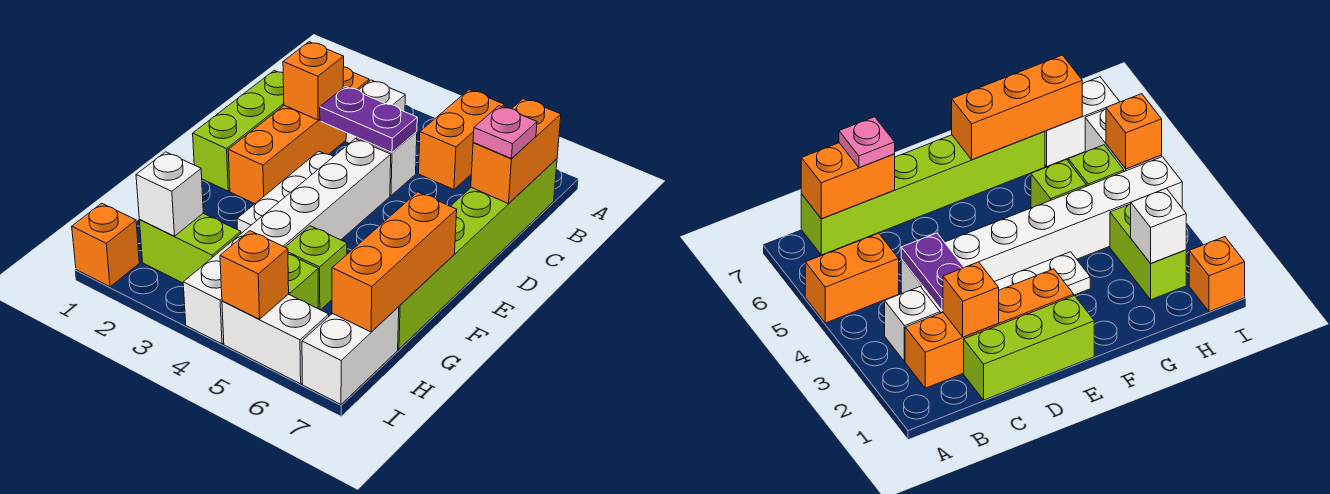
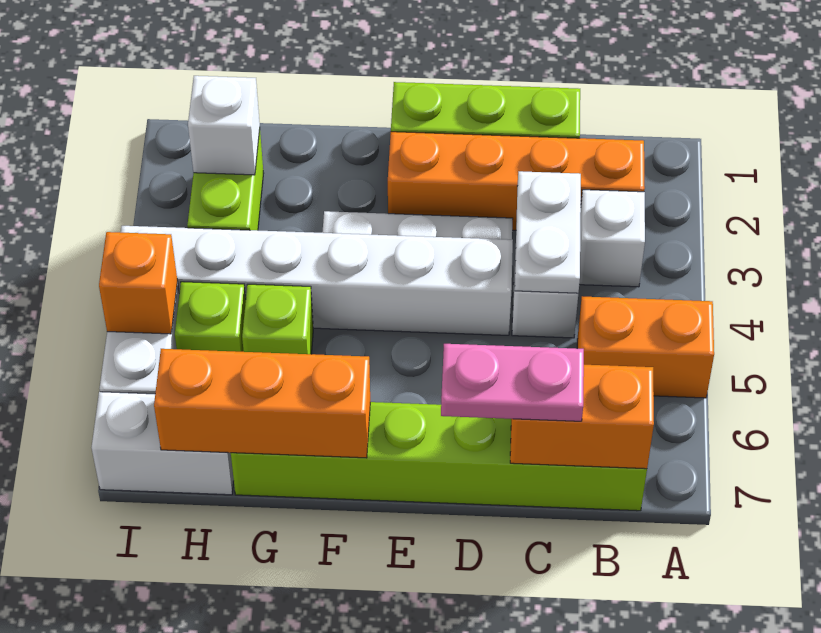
orange brick C2 level 2 -> none
purple plate C3:C4 level 2 -> white plate C3:C4 level 2
pink plate C7 level 3 -> pink plate C7:D7 level 3
orange brick I1 level 1 -> none

